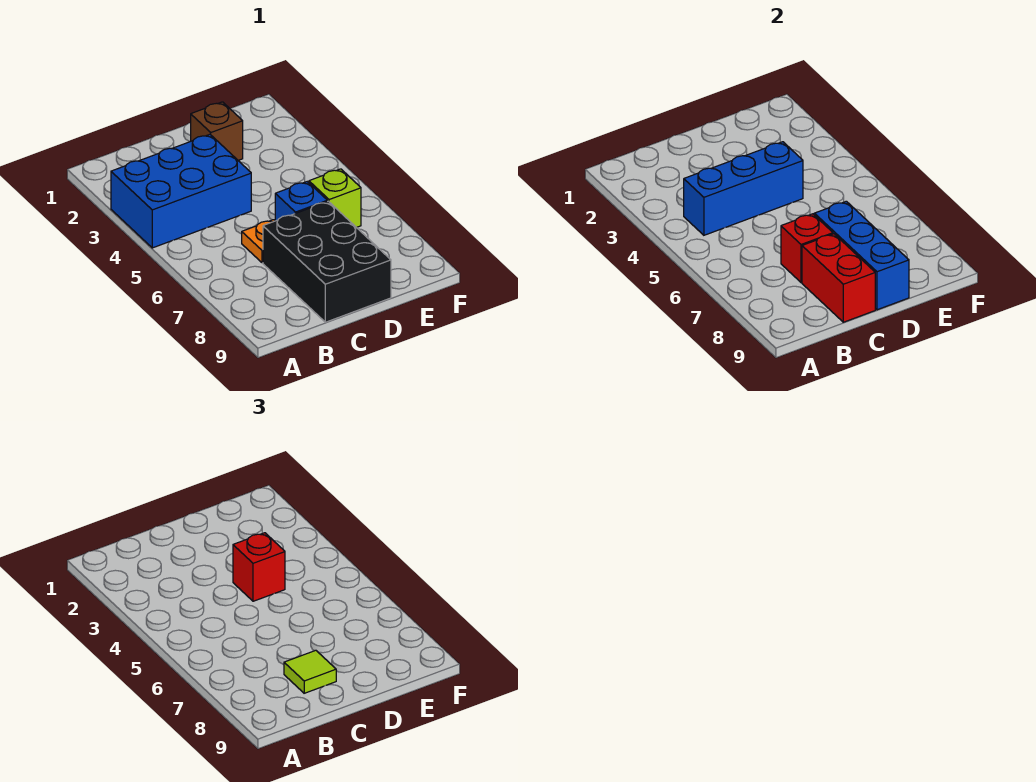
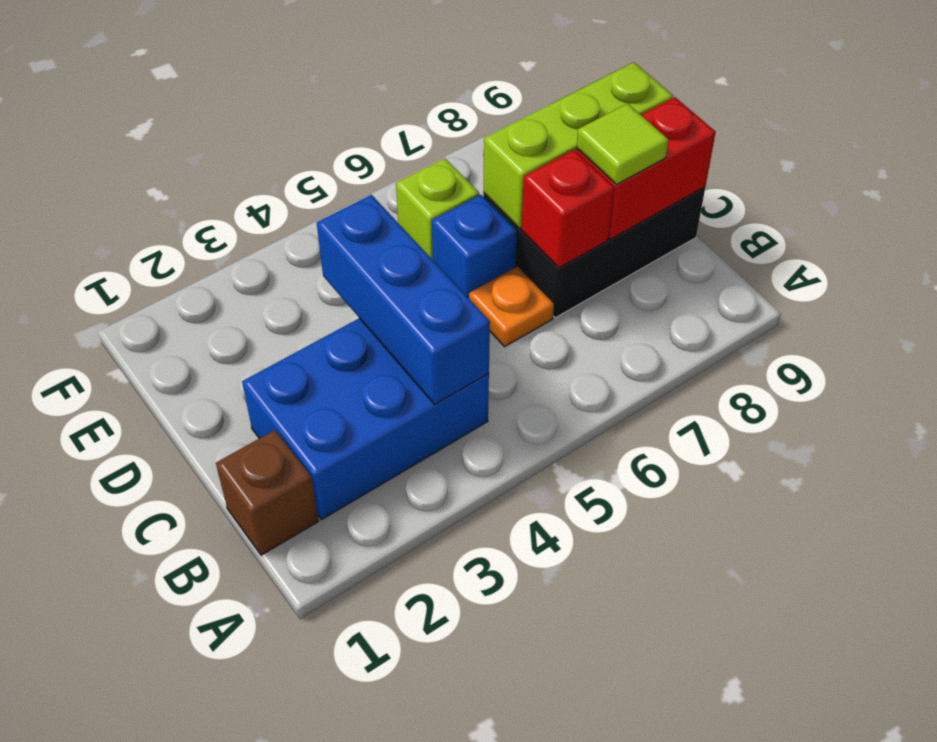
blue brick A3:C4 level 1 -> blue brick B2:C4 level 1
brown brick D2 level 1 -> brown brick B1 level 1
red brick D4 level 3 -> none
blue brick D7:D9 level 2 -> lime brick D7:D9 level 2

